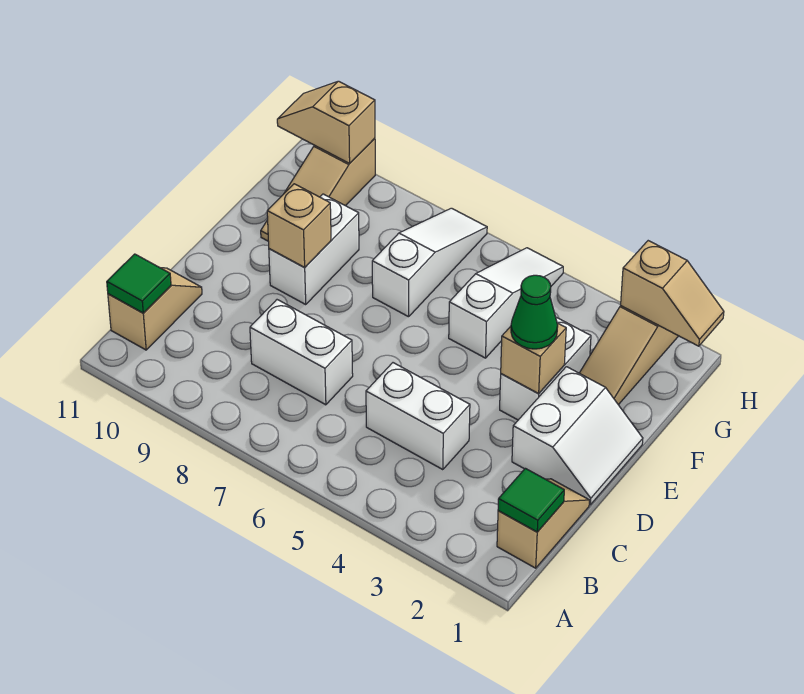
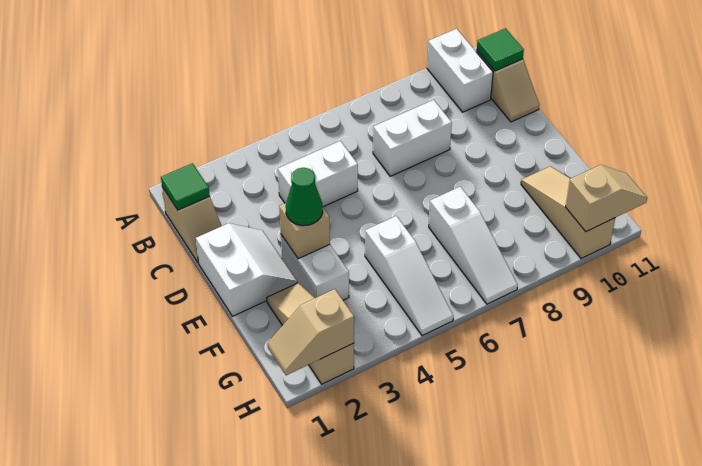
white slope D1:E2 level 1 top 2 -> white slope D1:E2 level 1 top 1
white brick E9:F9 level 1 -> white brick A10:B10 level 1
tan brick E9 level 2 -> none

